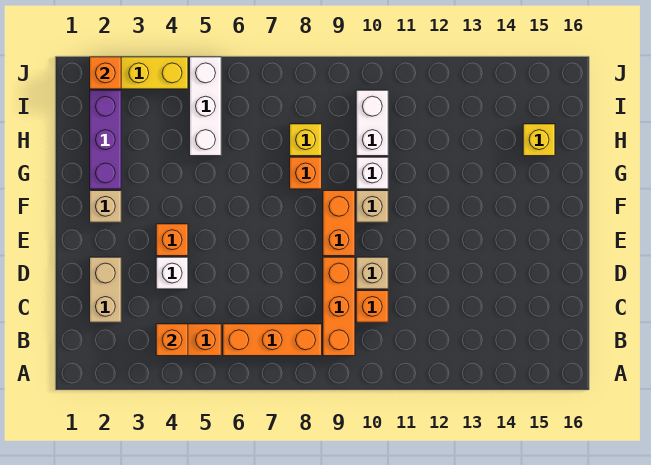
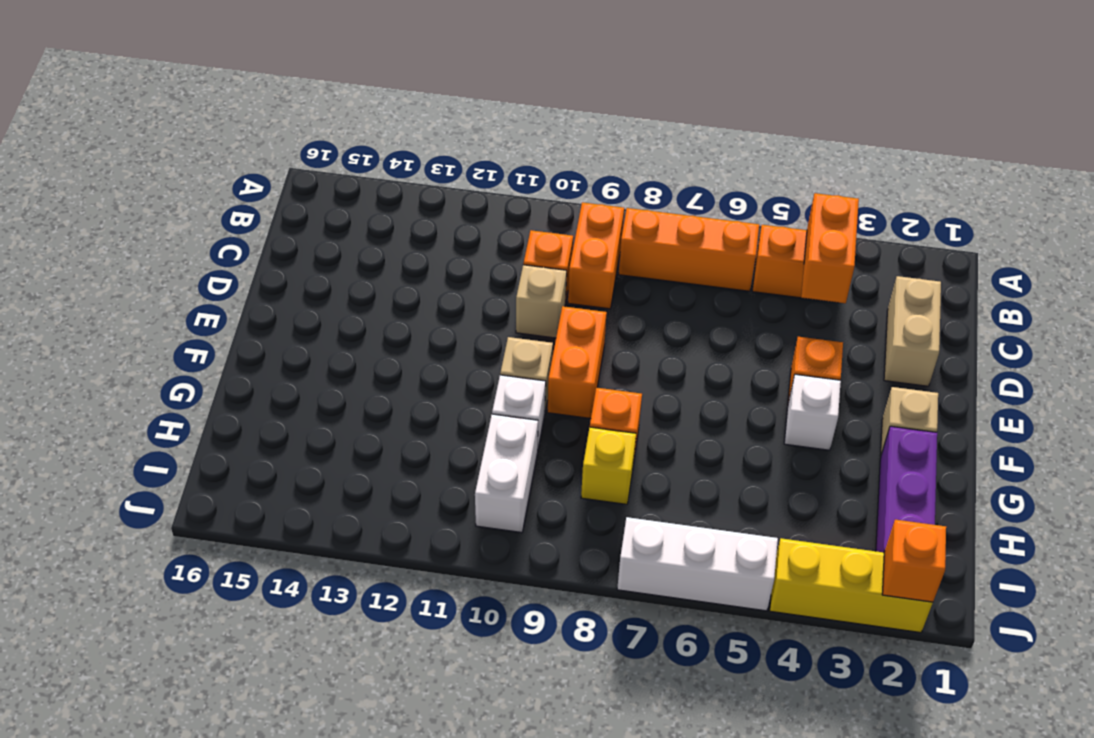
orange brick B4 level 2 -> orange brick B4:C4 level 2
orange brick B9:D9 level 1 -> orange brick B9:C9 level 1
white brick D4 level 1 -> white brick F4 level 1
white brick H5:J5 level 1 -> white brick J5:J7 level 1
yellow brick H15 level 1 -> none

